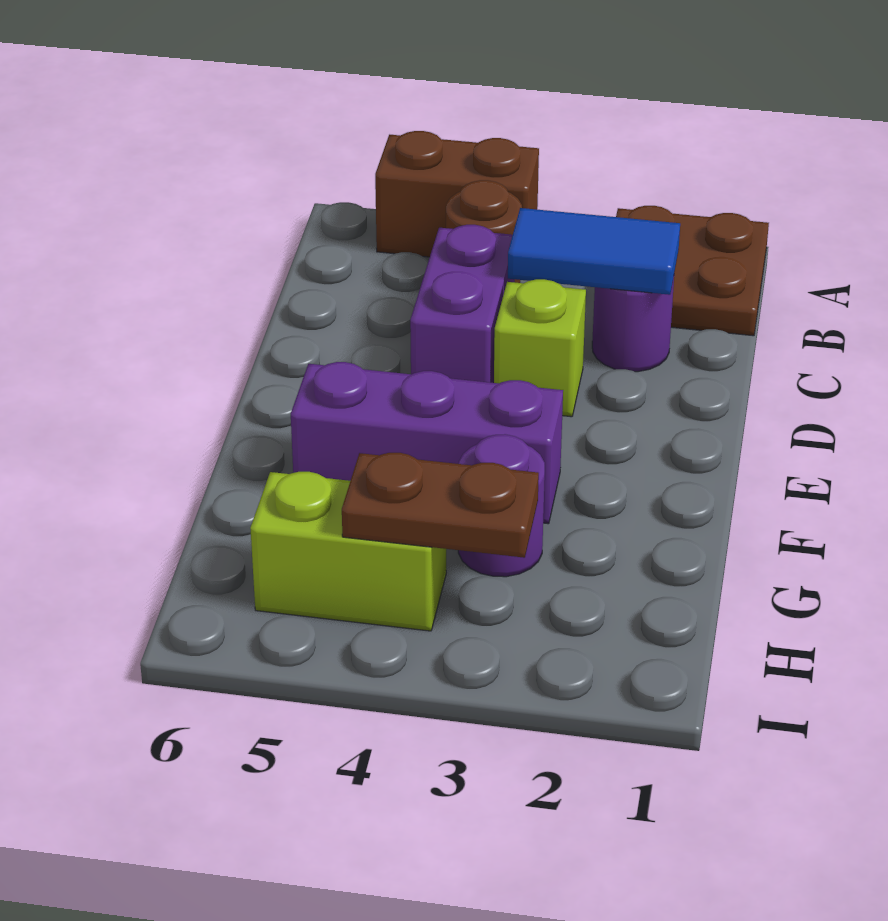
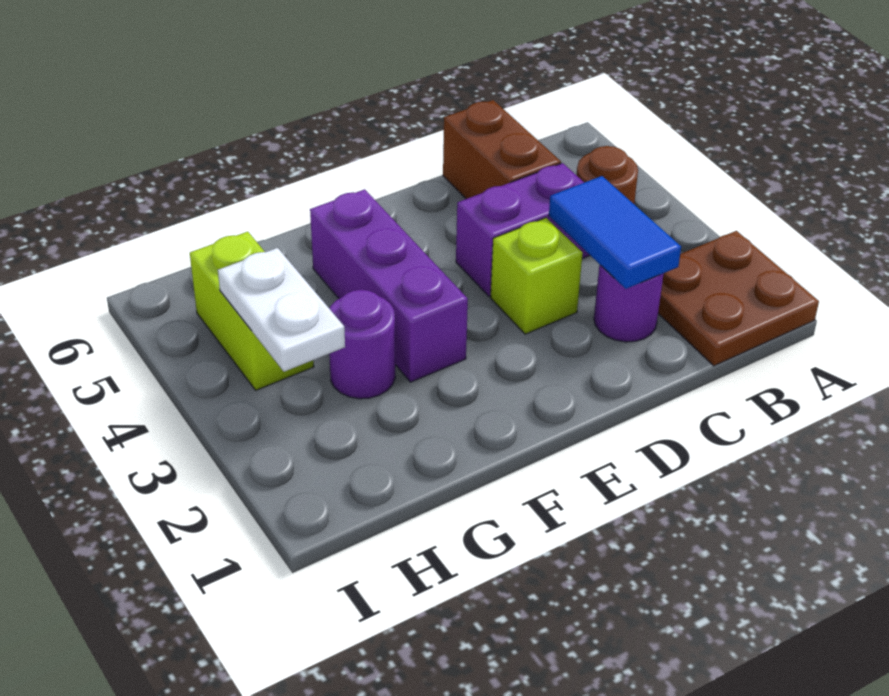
brown brick A4:A5 level 1 -> brown brick C5:C6 level 1
brown plate H3:H4 level 2 -> white plate H3:H4 level 2

